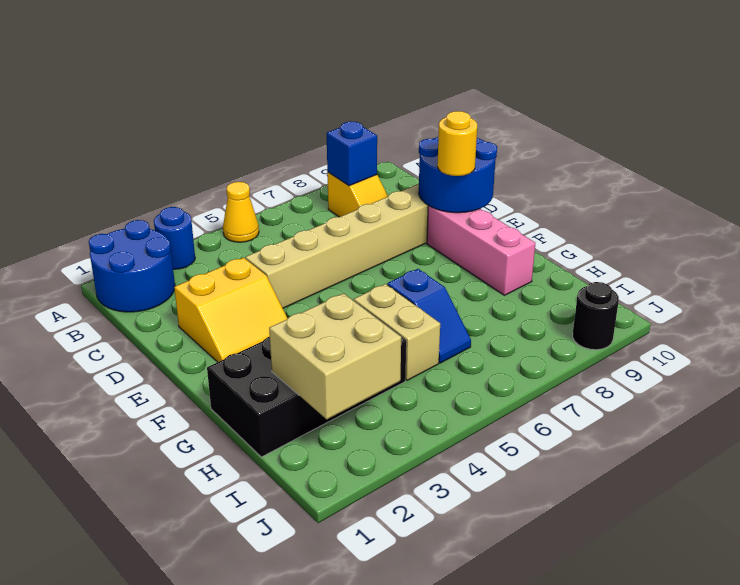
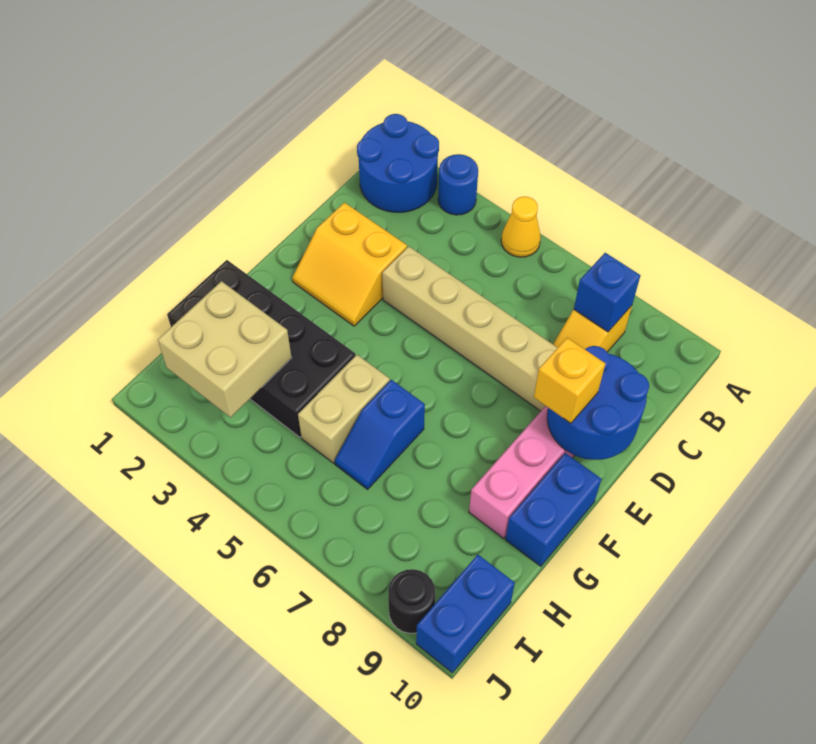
yellow round brick E9 level 3 -> yellow brick E9 level 3
none -> blue brick F10:G10 level 1
none -> blue brick I10:J10 level 1

